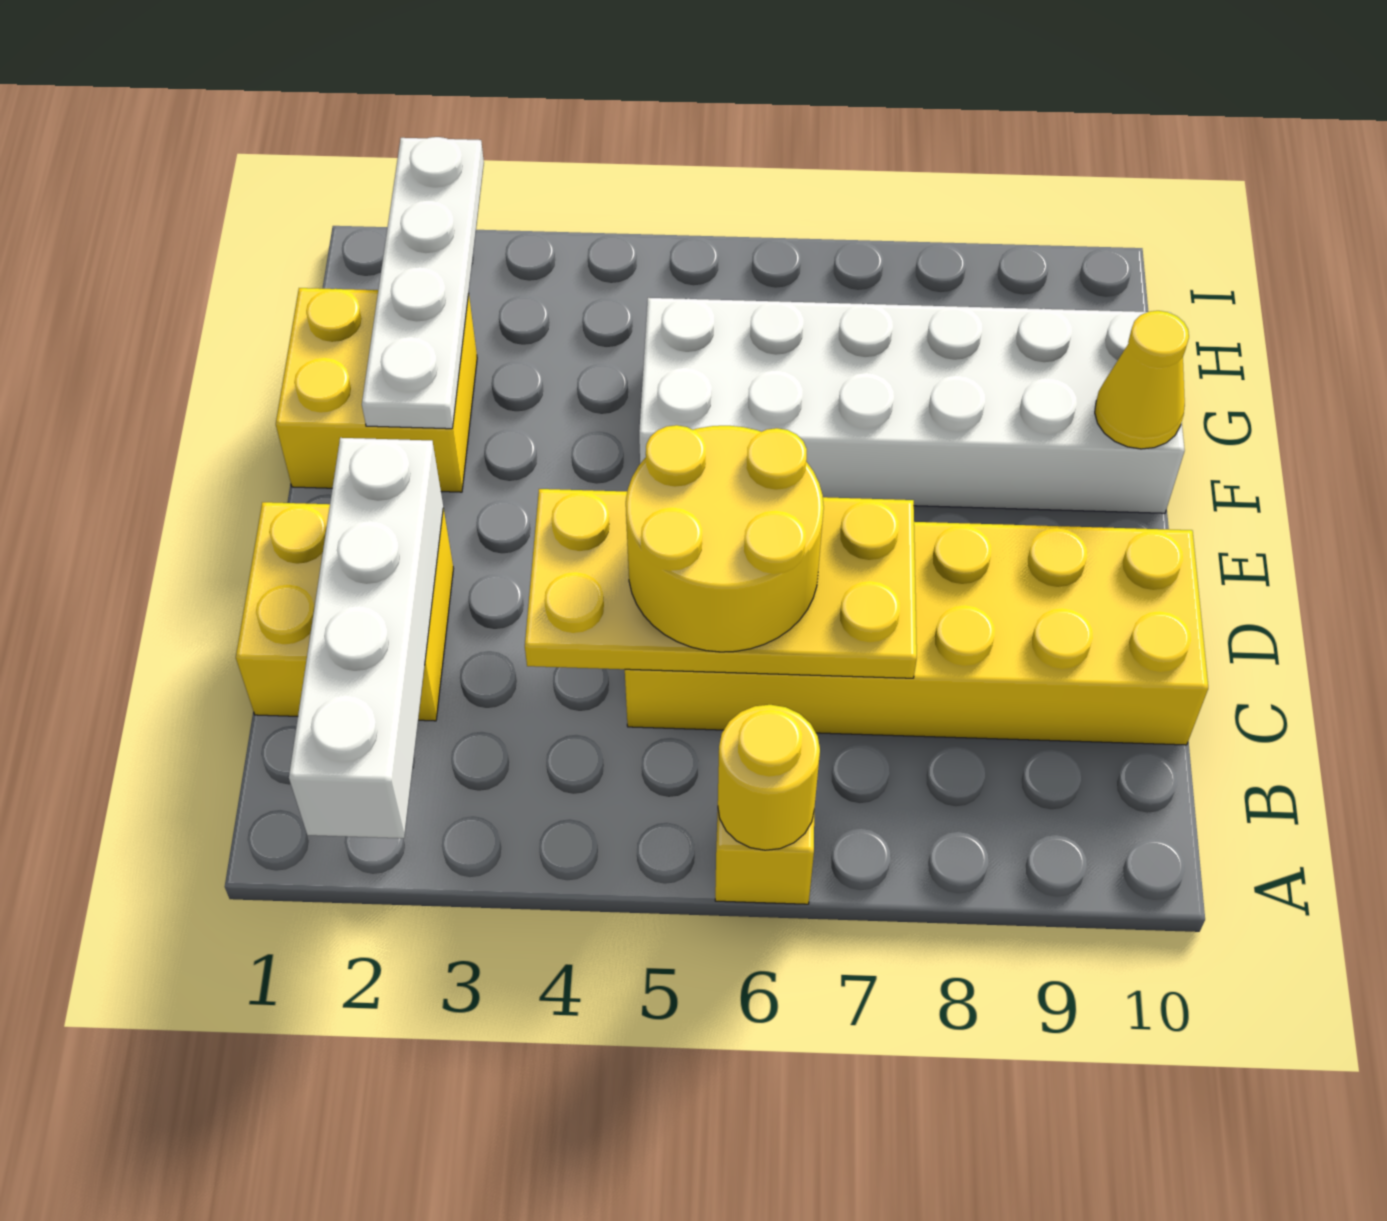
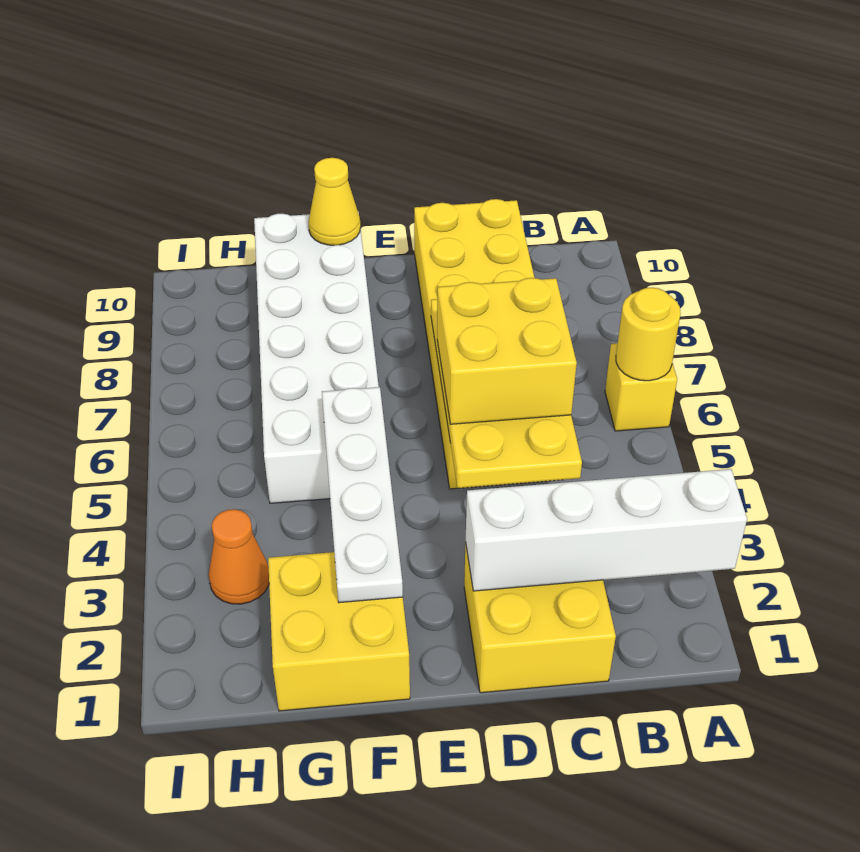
yellow round brick C5:D6 level 3 -> yellow brick C5:D6 level 3
white plate F2:I2 level 2 -> white plate F2:F5 level 2
none -> orange cone H3 level 1

